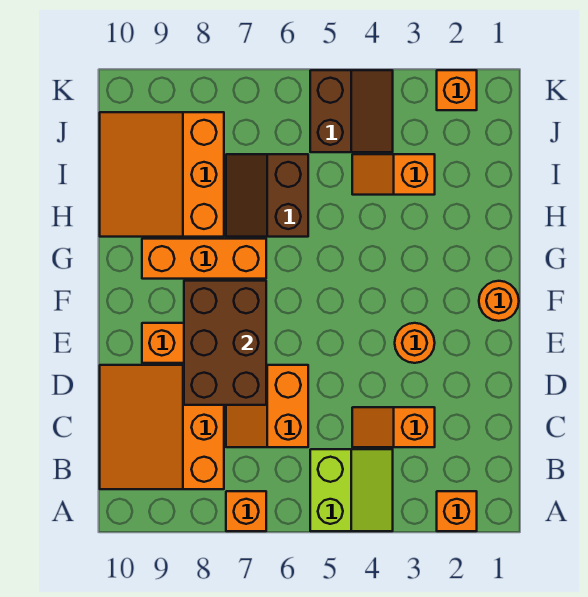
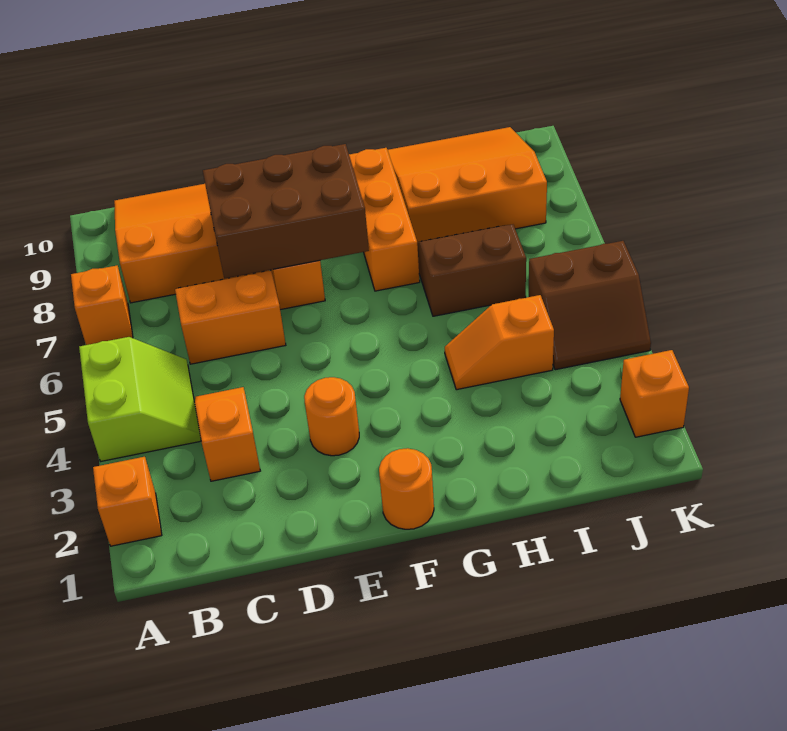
lime slope A4:B5 level 1 top 5 -> lime slope A4:B5 level 1 top A
orange slope I3:I4 level 1 top 3 -> orange slope H4:I4 level 1 top I

